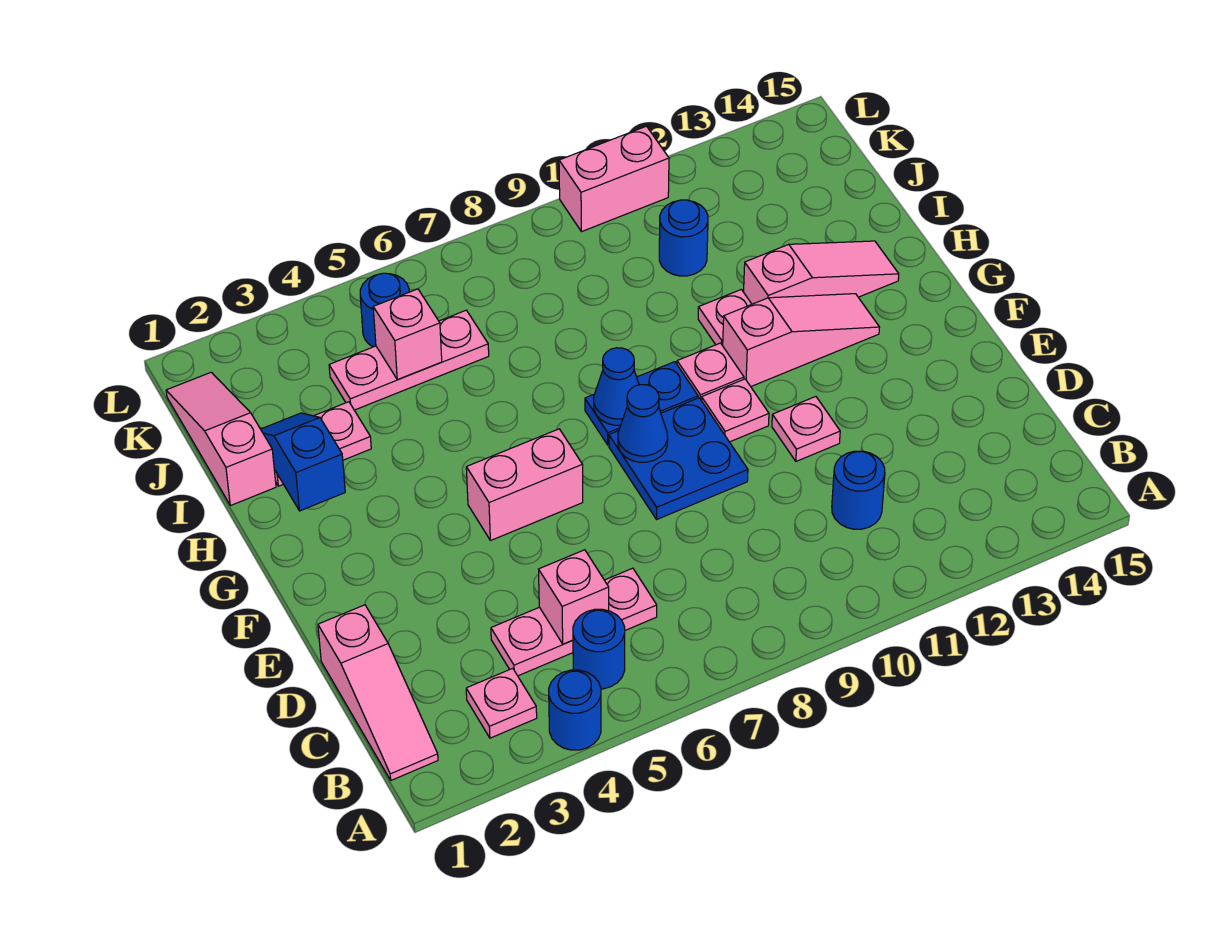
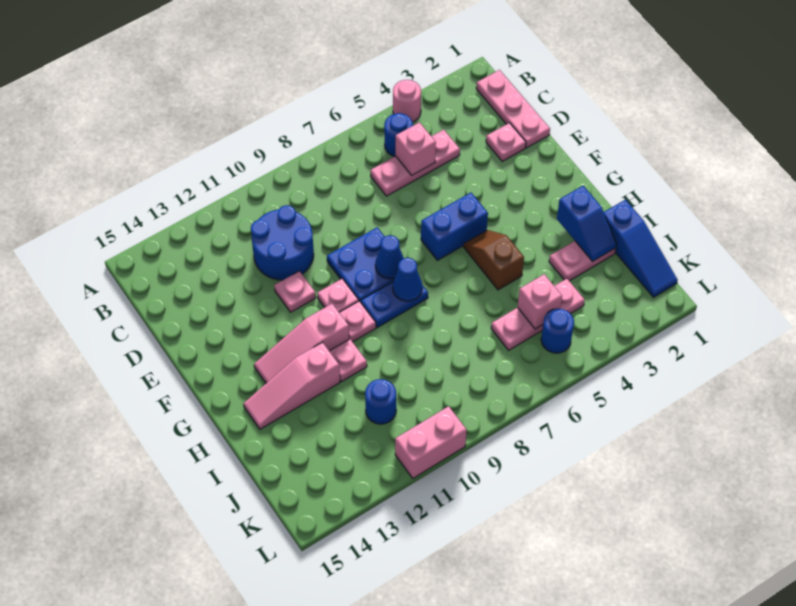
blue round brick A4 level 1 -> pink round brick A4 level 1
pink slope B1:D1 level 1 top D -> pink plate B1:D1 level 1
pink plate B3 level 1 -> pink plate D2 level 1
blue round brick C11 level 1 -> blue round brick C10:D11 level 1
pink brick F5:F6 level 1 -> blue brick F5:F6 level 1
none -> brown slope G5:H5 level 1 top H
pink slope I1:K1 level 1 top I -> blue slope I1:K1 level 1 top I

